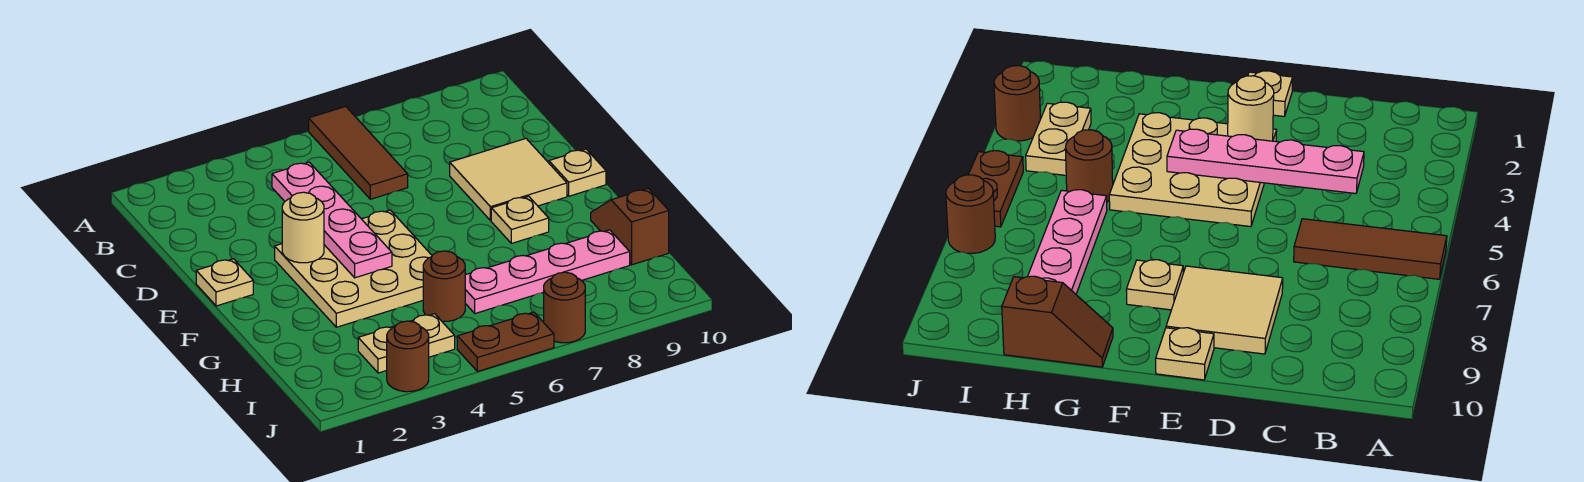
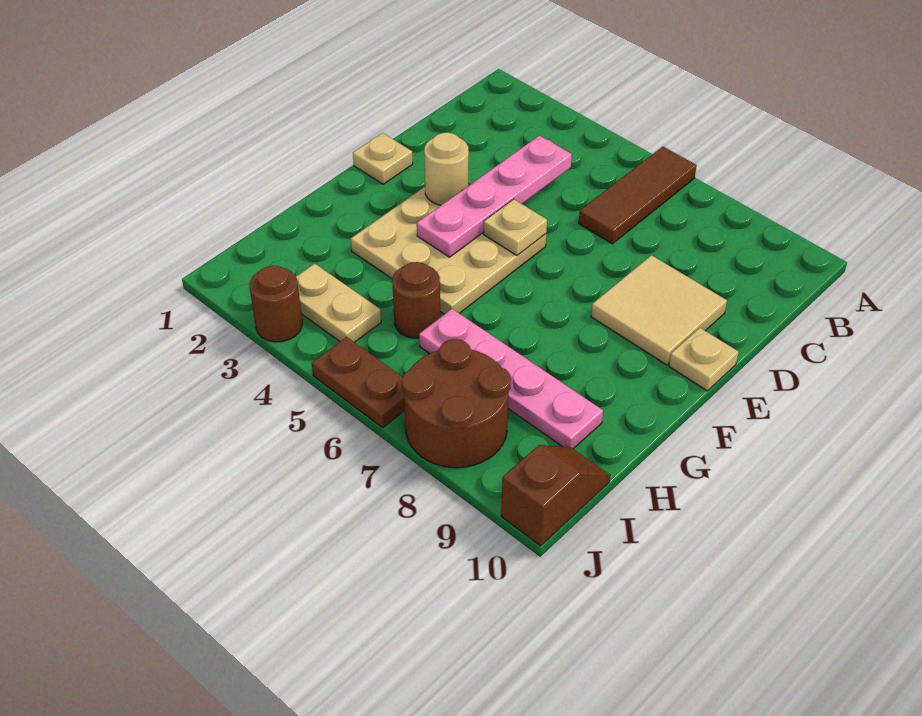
tan plate F8 level 1 -> tan plate E5 level 2
brown slope G10:H10 level 1 top H -> brown slope I10:J10 level 1 top J
brown round brick J7 level 1 -> brown round brick I7:J8 level 1

